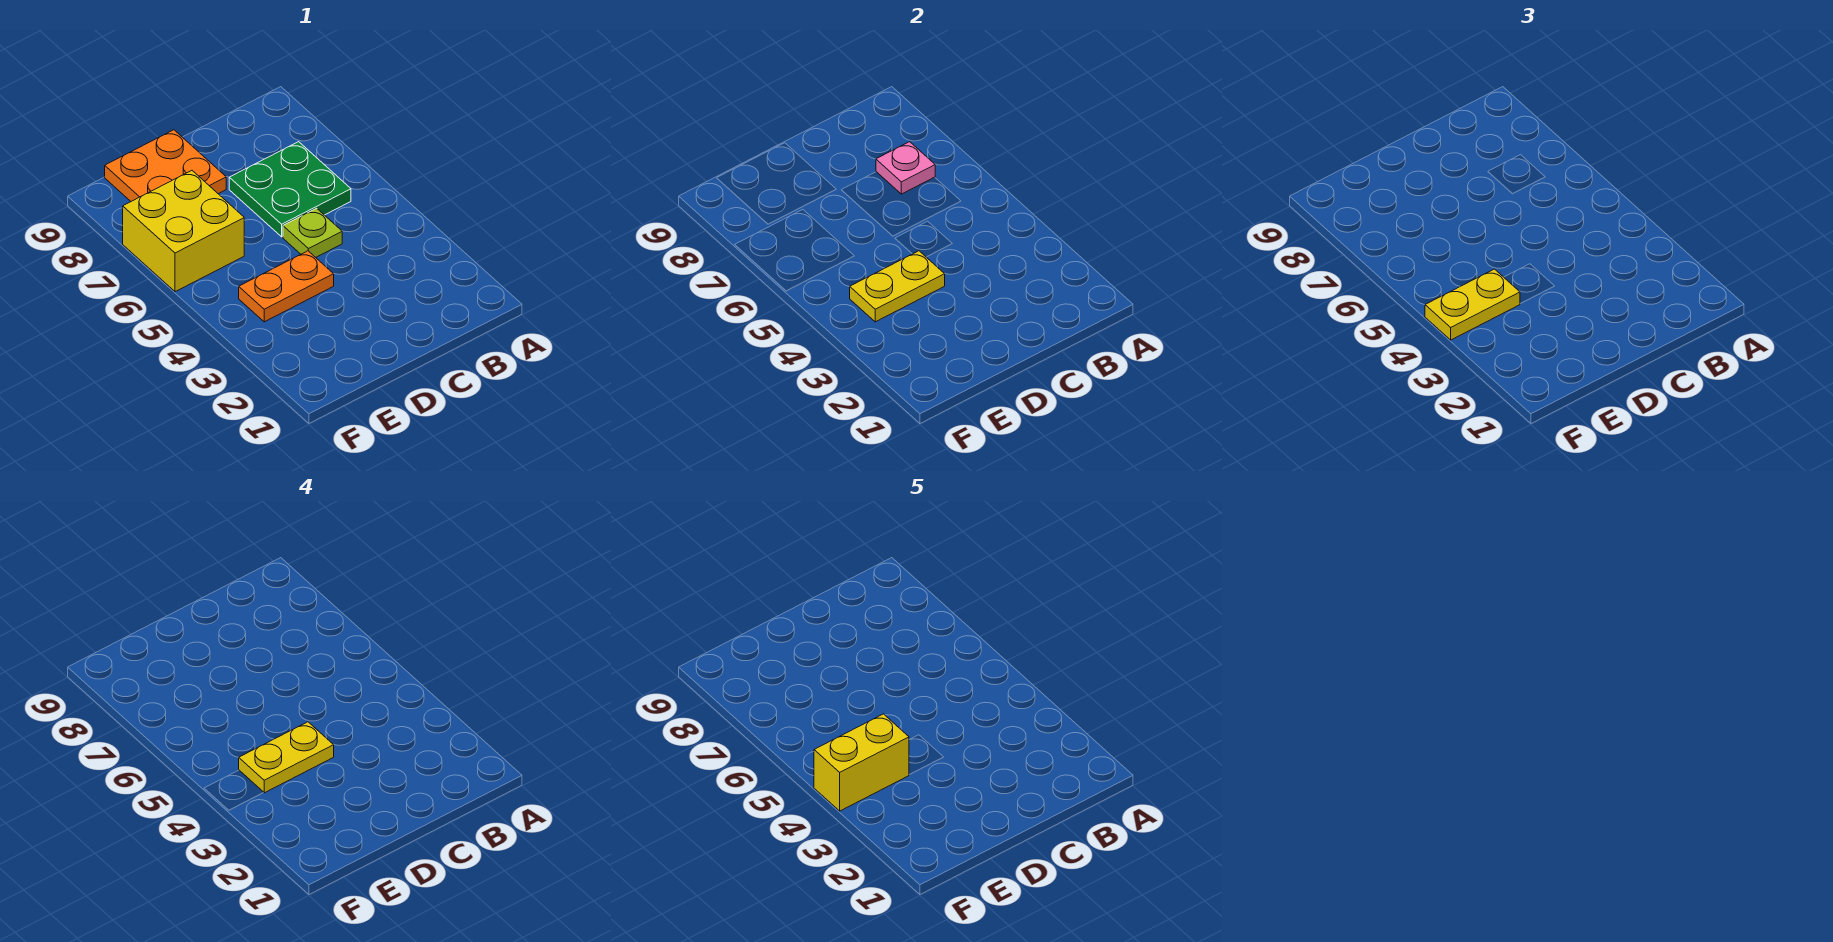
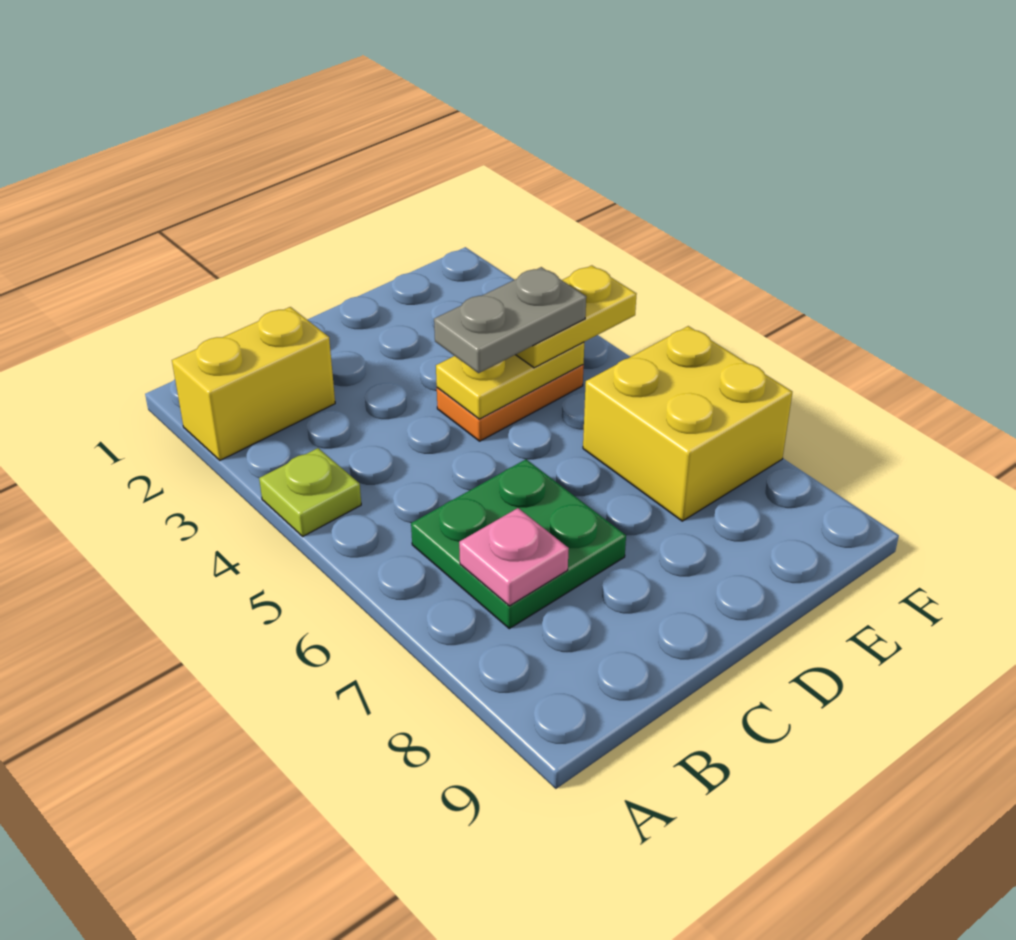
lime plate C5 level 1 -> lime plate A4 level 1
yellow plate D4:E4 level 4 -> grey plate D4:E4 level 4
orange plate D8:E9 level 1 -> none
yellow brick E4:F4 level 5 -> yellow brick A2:B2 level 1

